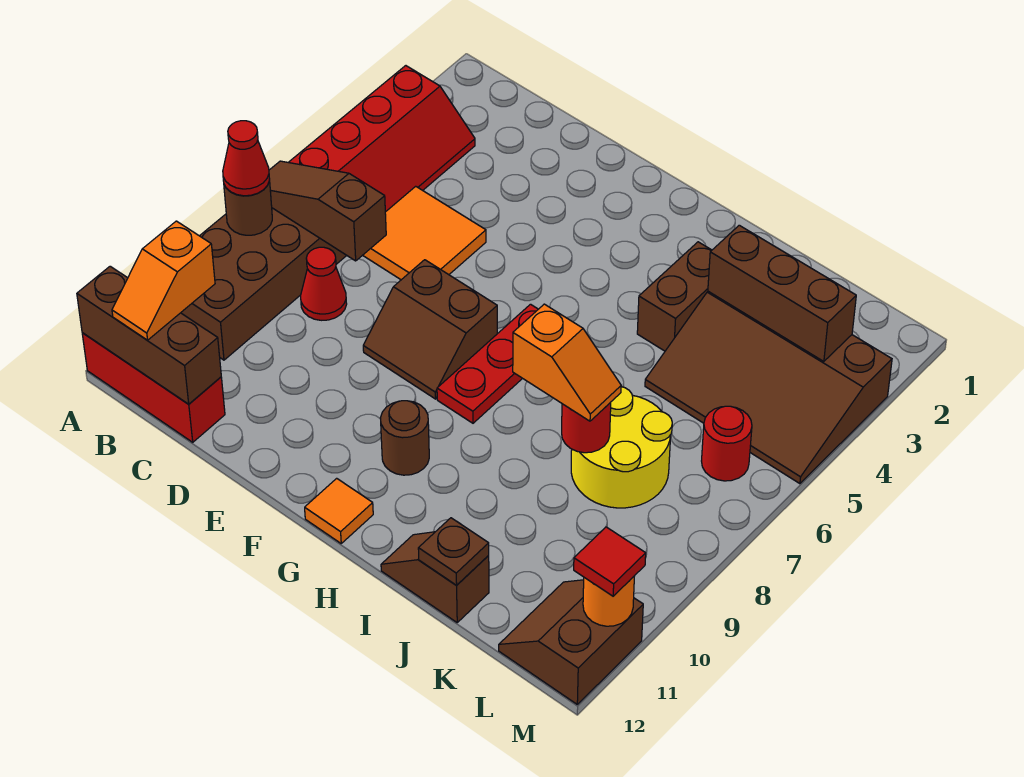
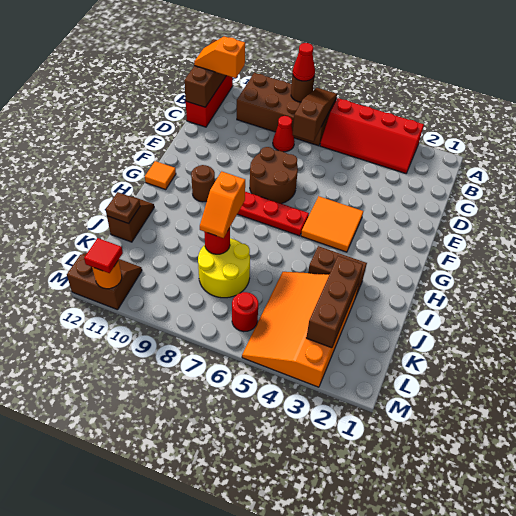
orange tile C5:D6 level 1 -> orange tile F4:G5 level 1
brown slope E7:F8 level 1 top 7 -> brown round brick E7:F8 level 1
brown slope J3:M5 level 1 top 3 -> orange slope J3:M5 level 1 top 3

